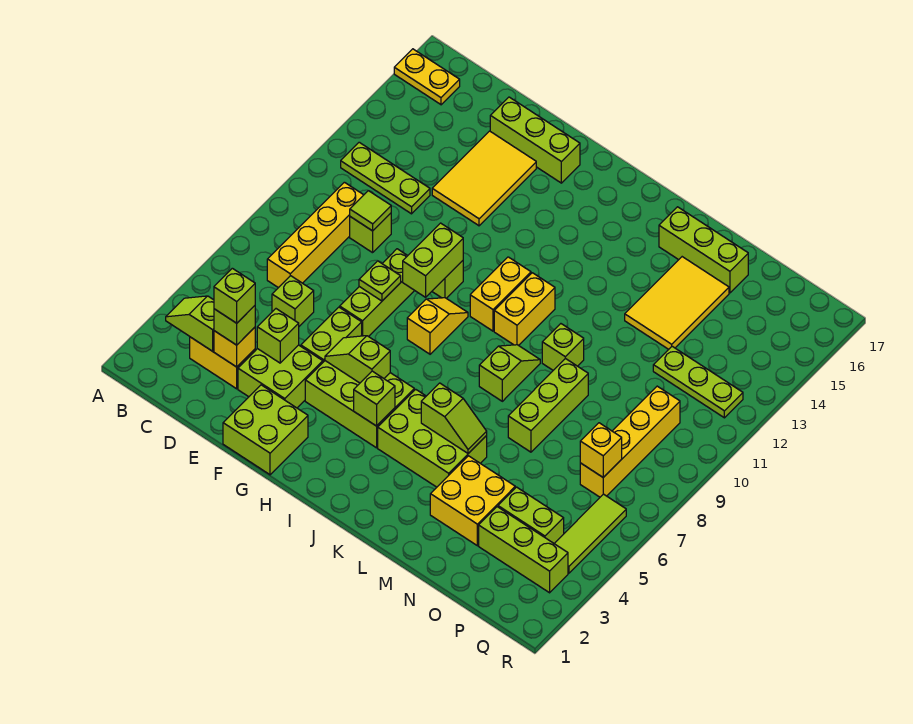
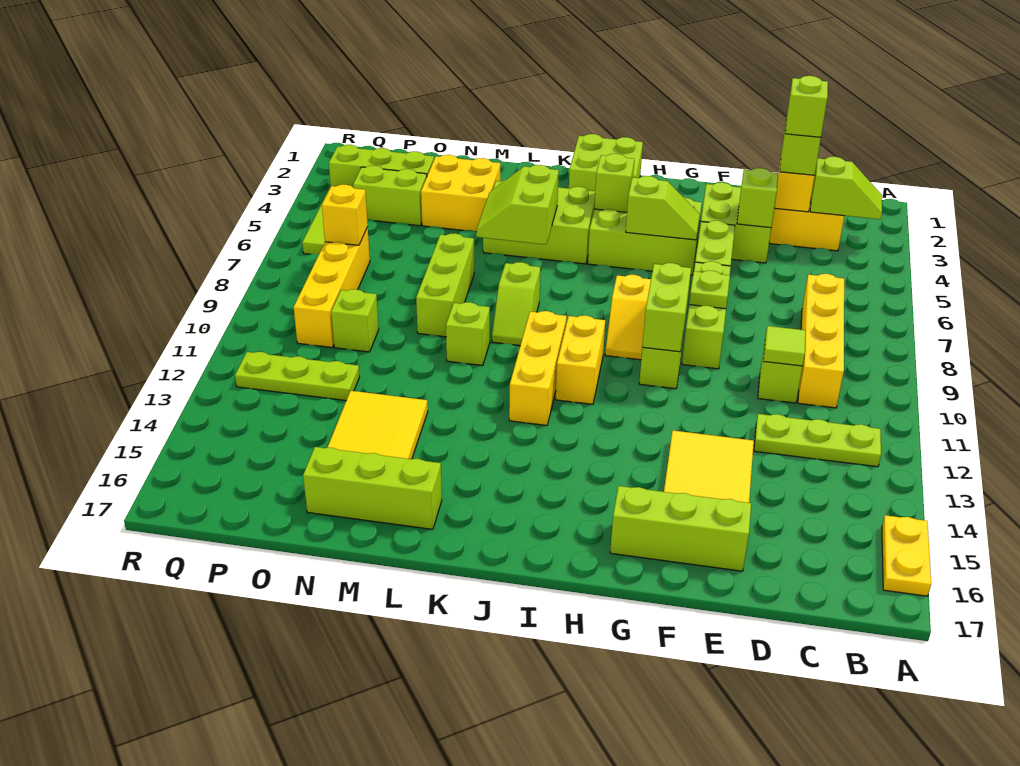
yellow plate A16:B16 level 1 -> yellow plate A15:A16 level 1
lime brick D6 level 1 -> lime brick O10 level 1
lime brick F1:G2 level 1 -> lime brick I1:J2 level 1
yellow brick J10:J11 level 1 -> yellow brick J10:J12 level 1
lime slope K5:L5 level 2 top K -> lime slope K5:L6 level 2 top K

